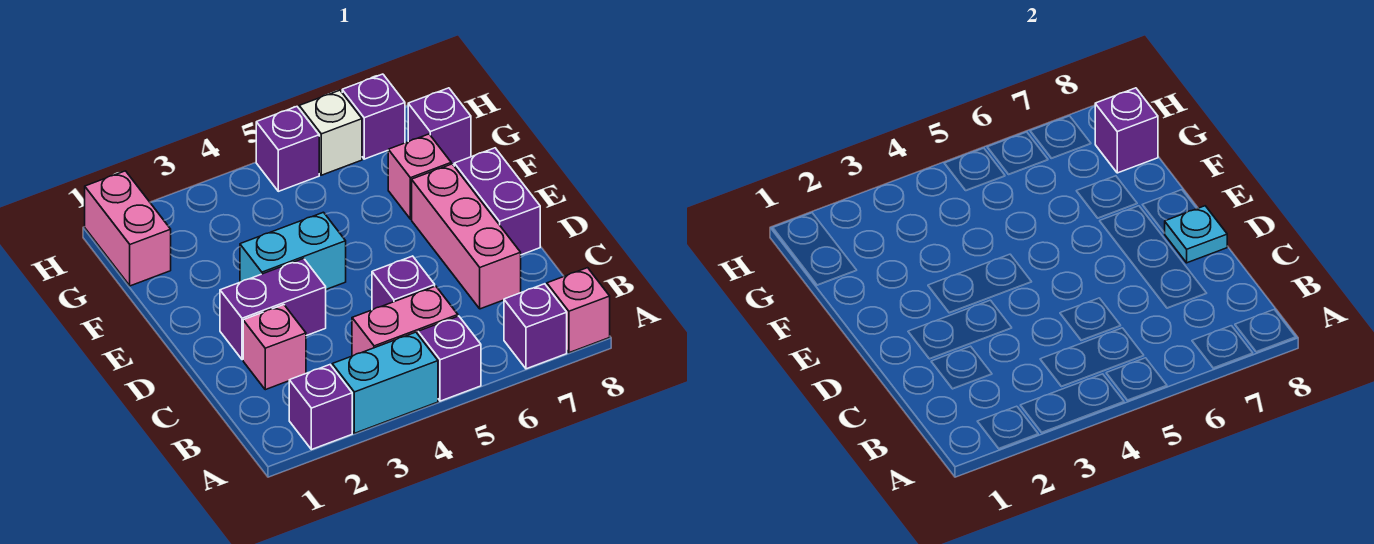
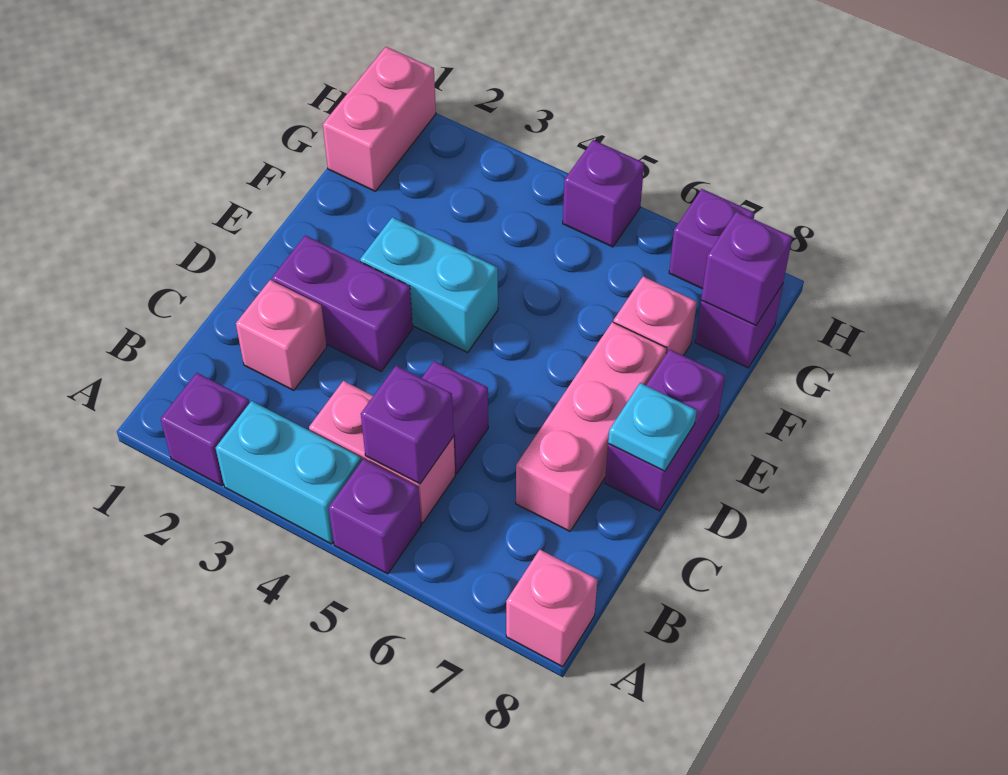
purple brick A7 level 1 -> purple brick B5 level 2
white brick H6 level 1 -> none

